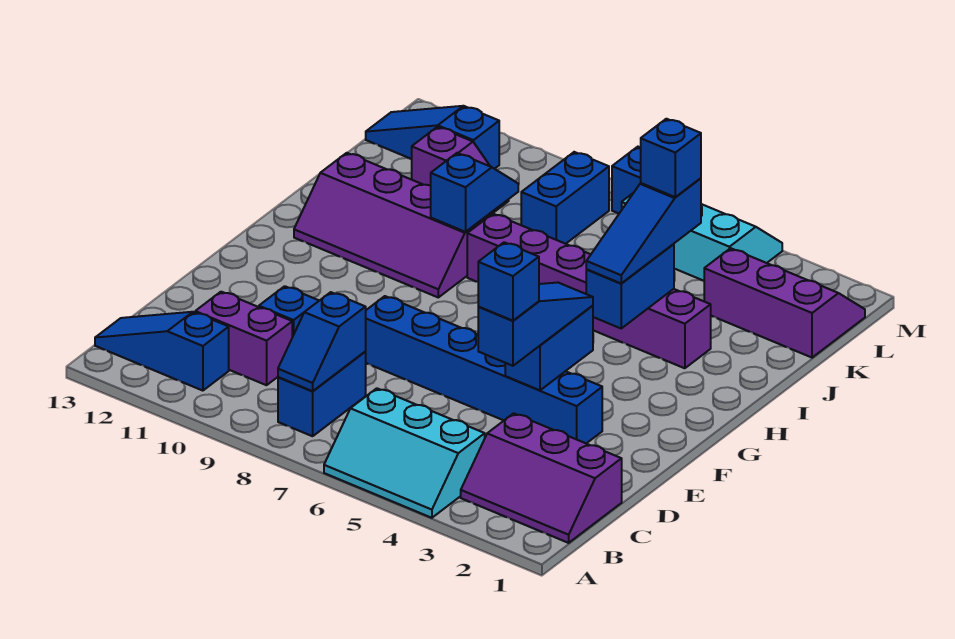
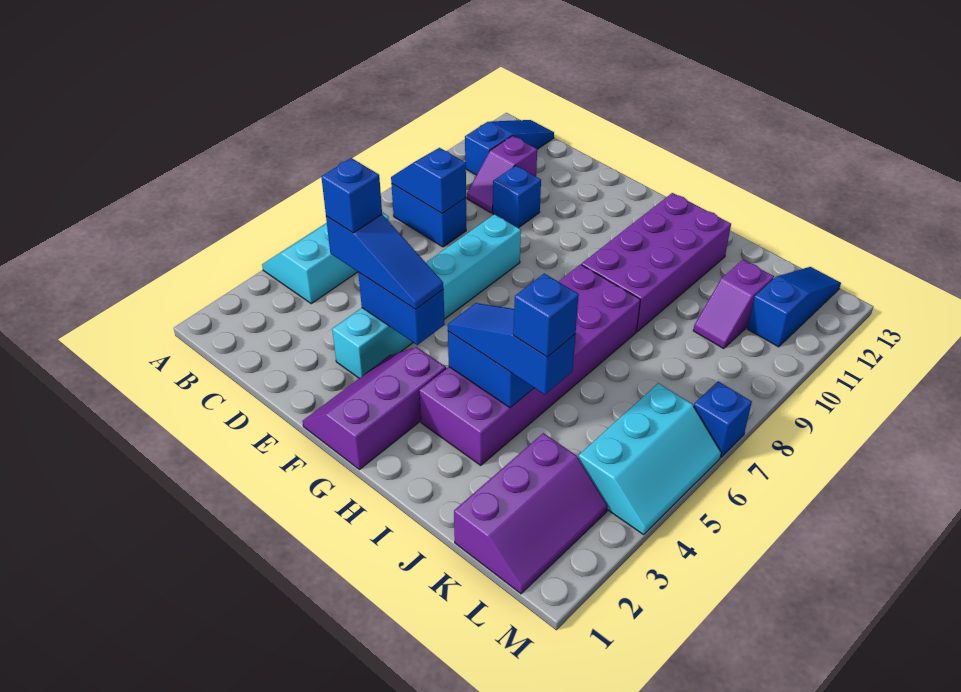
purple slope B1:C3 level 1 top C -> purple slope F1:G3 level 1 top G
purple brick C10:C11 level 1 -> purple slope C10:C11 level 1 top 11
blue brick E3:E8 level 1 -> cyan brick E3:E8 level 1
purple slope H9:I12 level 1 top I -> purple brick H9:I12 level 1
purple brick I3:I8 level 1 -> purple brick H3:I8 level 1
blue slope I9:J9 level 2 top I -> none
blue brick K8:L8 level 1 -> none

